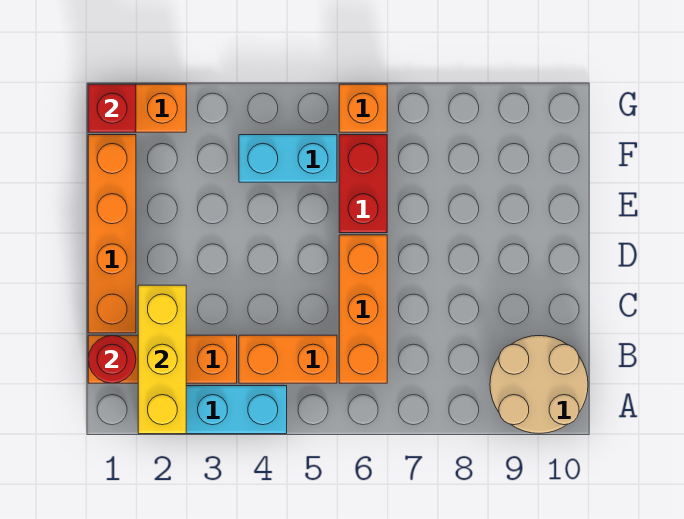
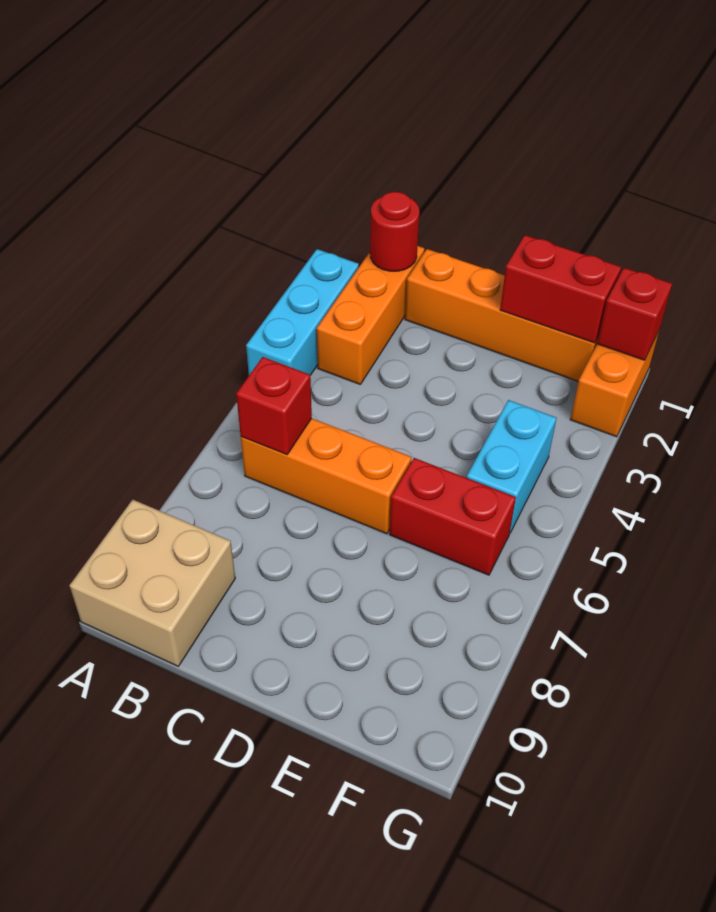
yellow brick A2:C2 level 2 -> none
tan round brick A9:B10 level 1 -> tan brick A9:B10 level 1
orange brick B4:B5 level 1 -> none
none -> red brick B6 level 2
none -> red brick E1:F1 level 2
orange brick G6 level 1 -> none

